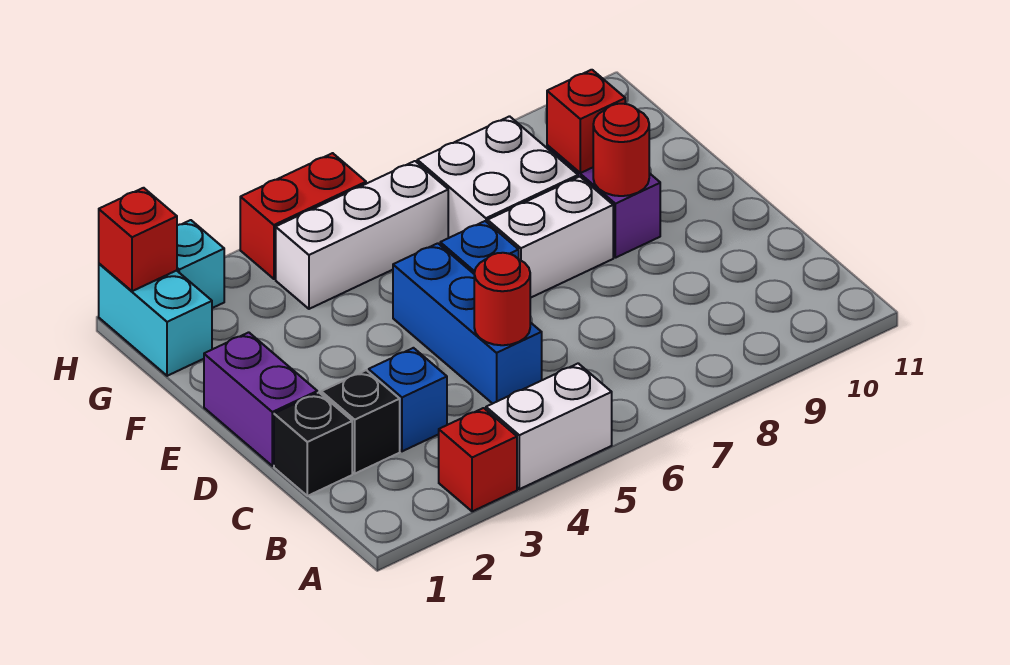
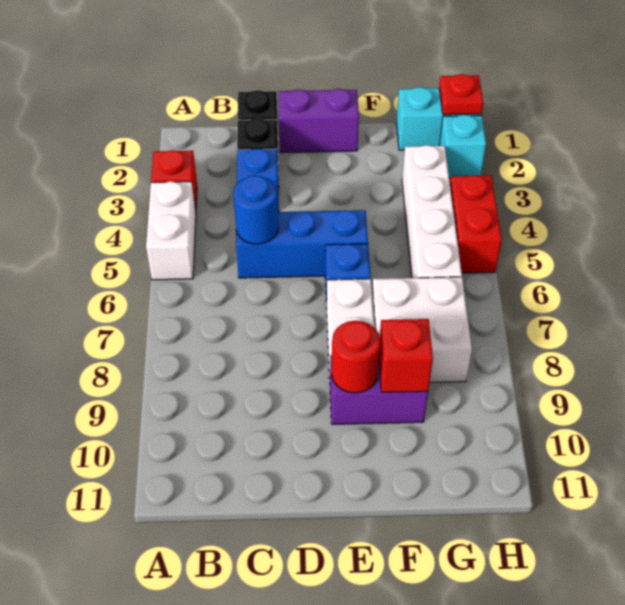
red round brick C5 level 2 -> blue round brick C5 level 2
white brick G4:G6 level 1 -> white brick G3:G6 level 1
red brick H1 level 2 -> red plate H1 level 2

